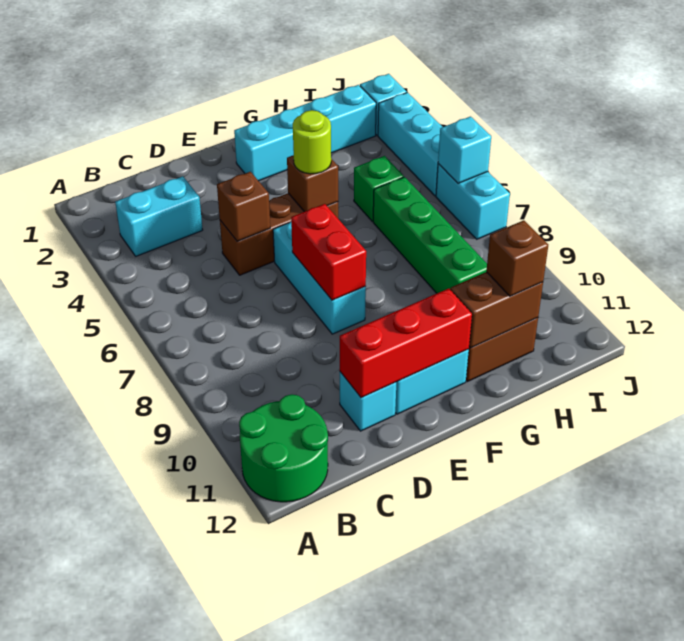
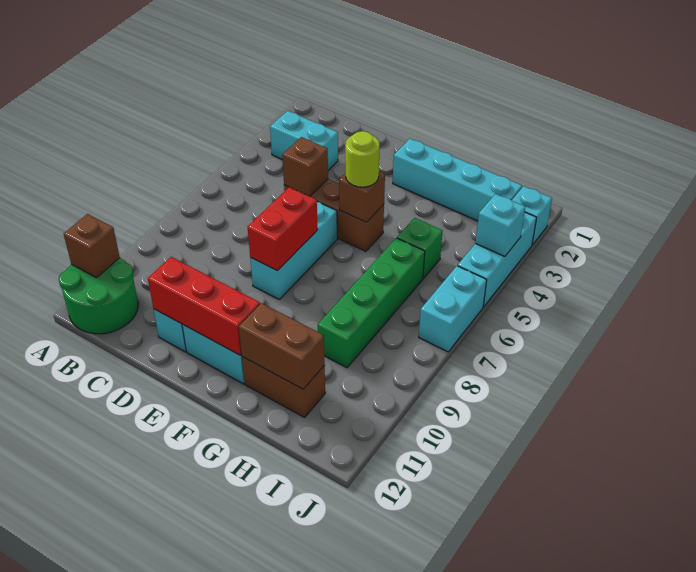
brown brick H11 level 3 -> brown brick A11 level 2
cyan brick J6 level 2 -> cyan brick J4 level 2

